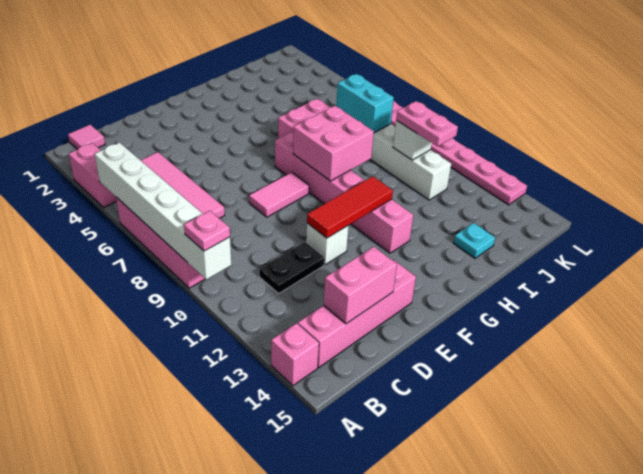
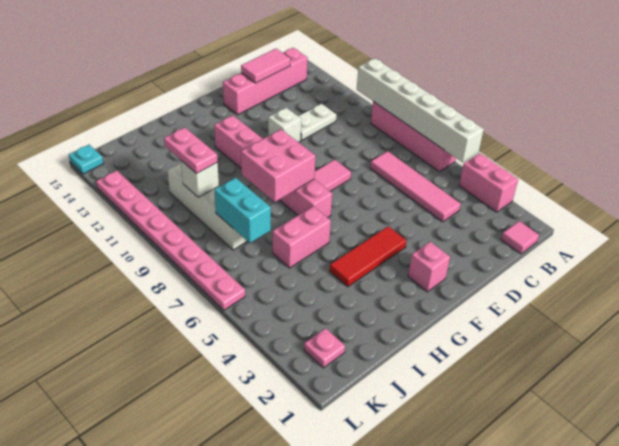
pink plate A10 level 3 -> pink plate K2 level 1
pink brick A14 level 1 -> pink brick F2 level 1
black plate C11:D11 level 1 -> white plate C11:D11 level 1
pink brick C14:D14 level 2 -> pink tile C14:D14 level 2
red tile E11:G11 level 2 -> red tile F4:H4 level 1
cyan plate I14 level 1 -> cyan plate L15 level 1

